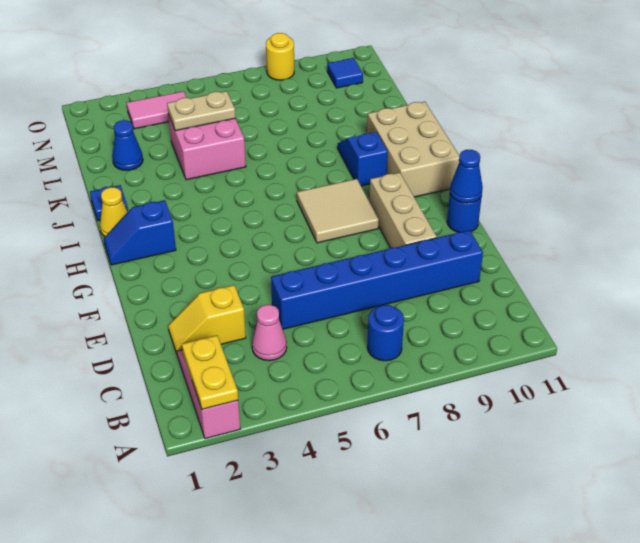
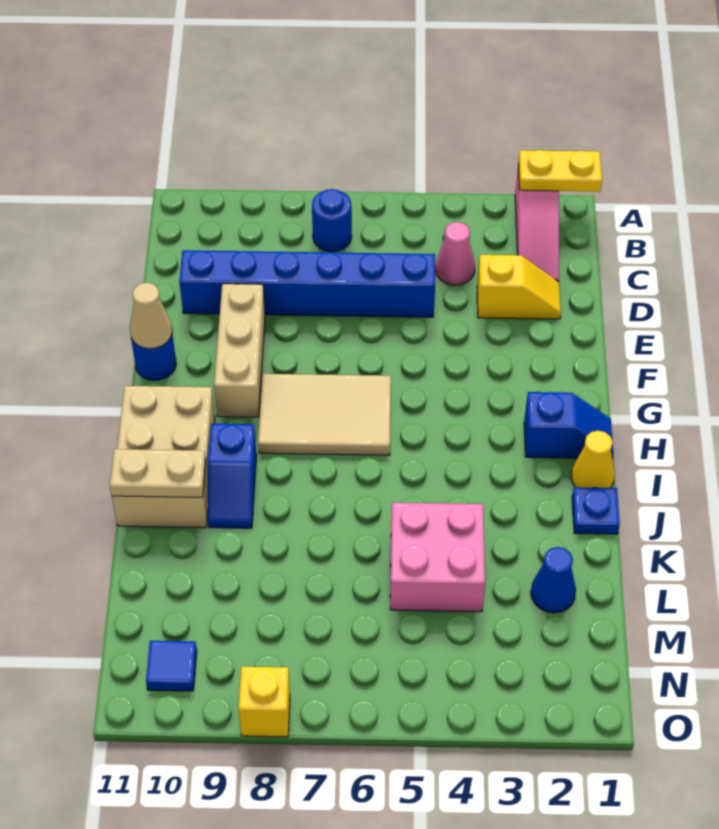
yellow plate A2:B2 level 2 -> yellow plate A1:A2 level 2
blue cone F11 level 2 -> tan cone F11 level 2
tan tile G7:H8 level 1 -> tan tile G6:H8 level 1
tan plate L4:L5 level 2 -> tan plate J10:J11 level 2
pink tile N3:N4 level 1 -> none
yellow round brick O8 level 1 -> yellow brick O8 level 1

